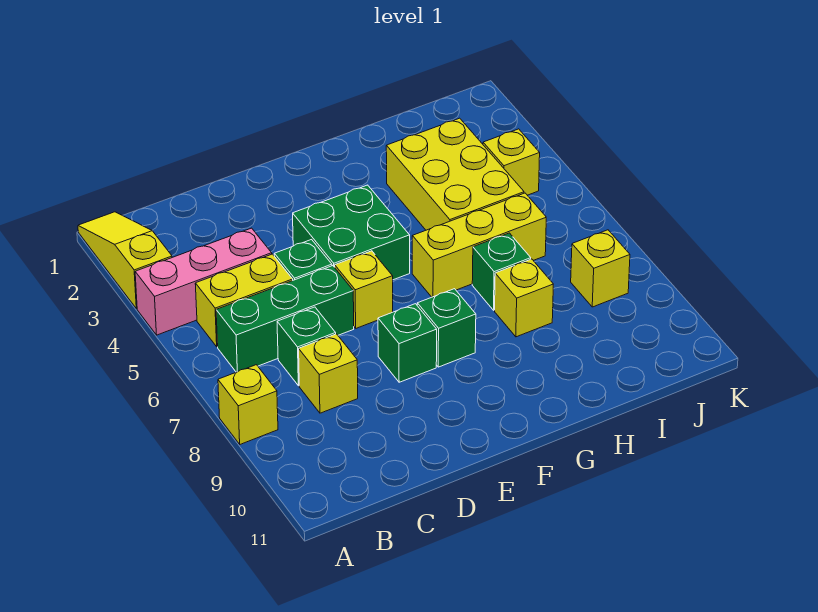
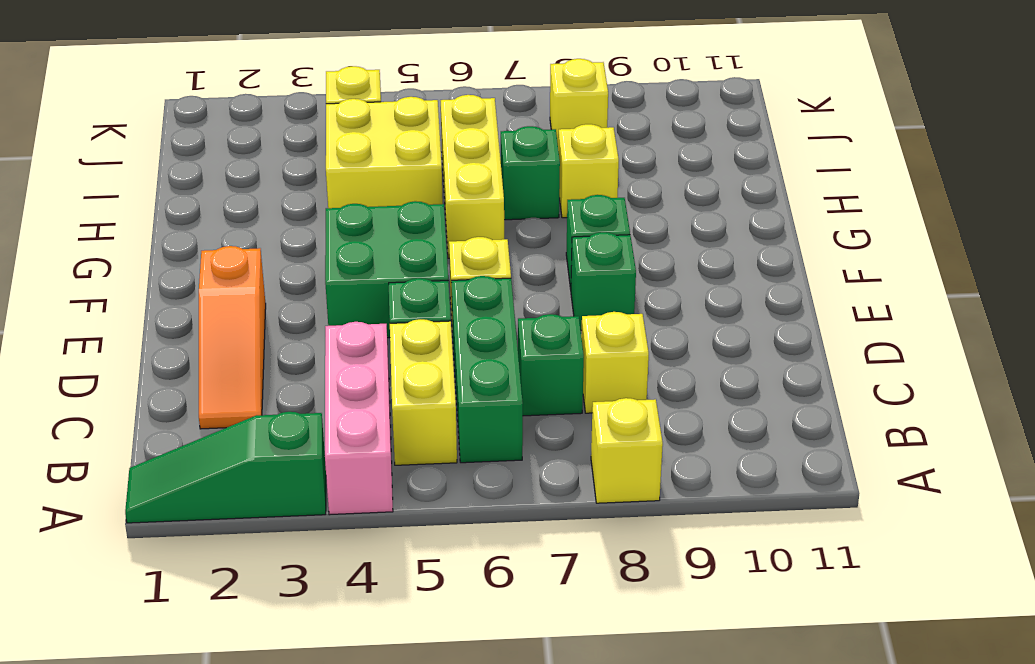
yellow slope A1:A3 level 1 top 3 -> green slope A1:A3 level 1 top 3
none -> orange slope C2:E2 level 1 top E
yellow brick H3:I5 level 1 -> yellow brick H4:I5 level 1

